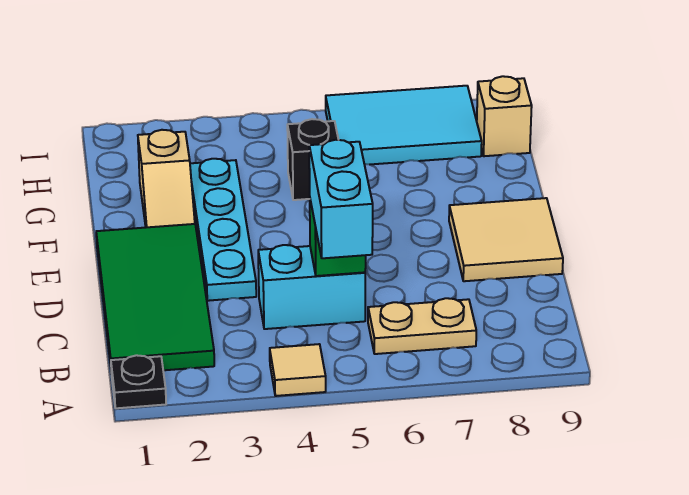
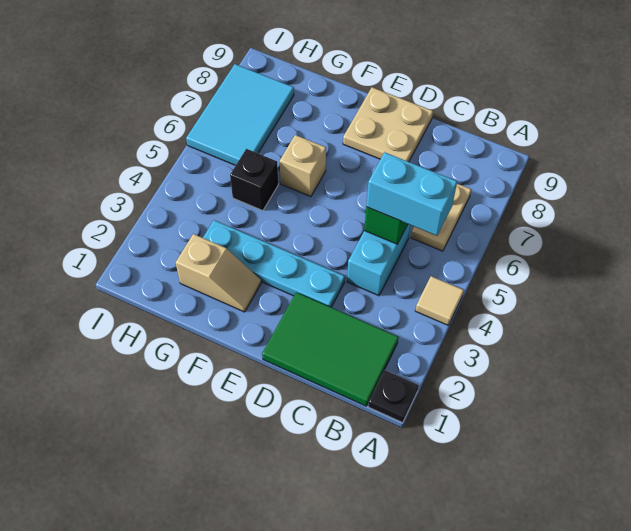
green tile B1:E2 level 1 -> green tile B1:D2 level 1
tan tile D8:E9 level 1 -> tan plate D8:E9 level 1
tan brick H9 level 1 -> tan brick F6 level 1

